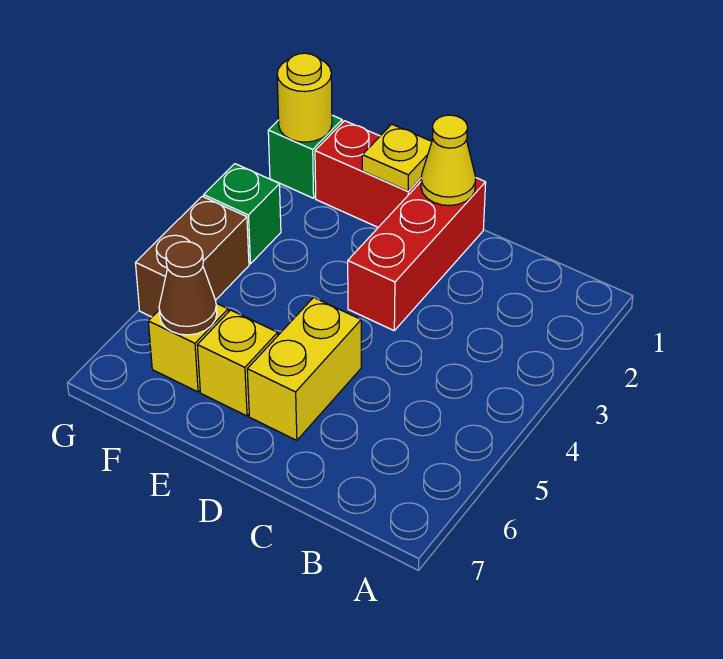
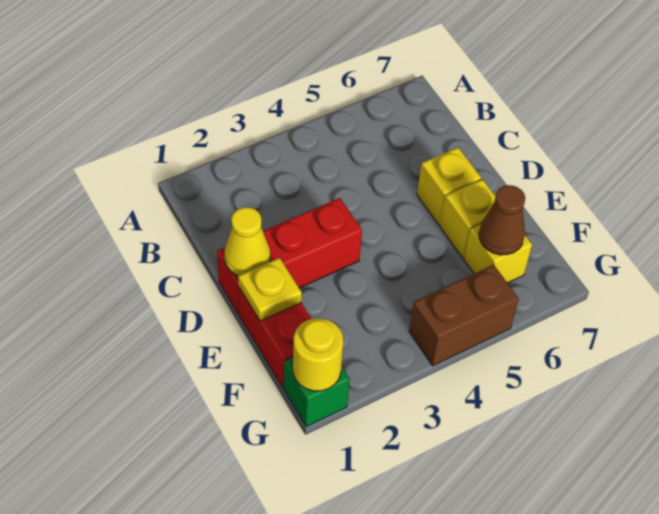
yellow brick D5:D6 level 1 -> yellow brick D6 level 1
green brick G3 level 1 -> none

